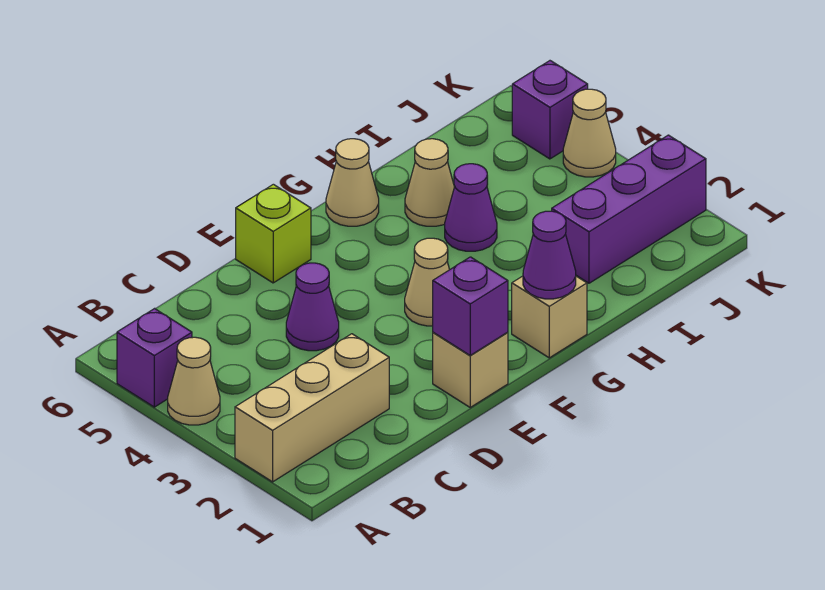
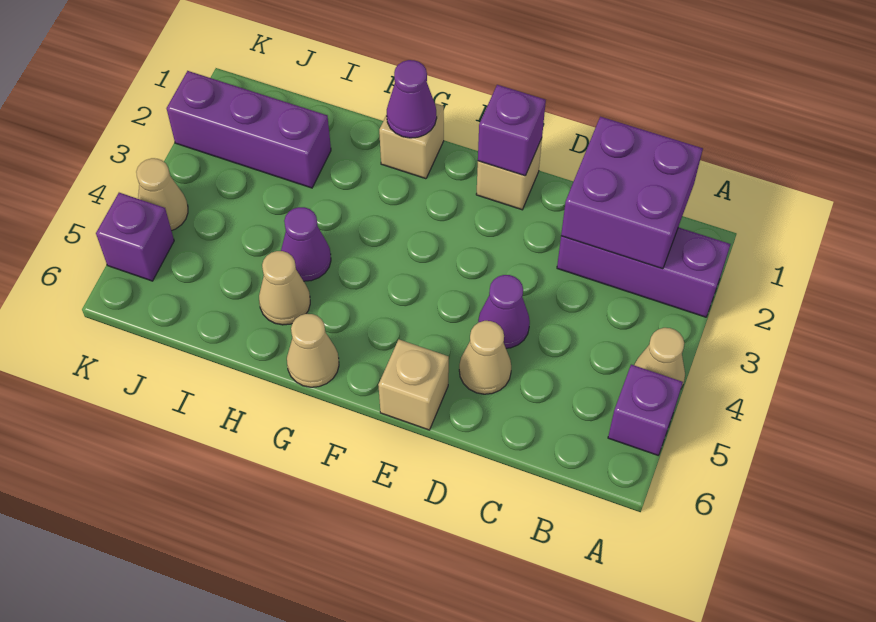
tan brick A2:C2 level 1 -> purple brick A2:C2 level 1
none -> purple brick B1:C2 level 2
lime brick E6 level 1 -> tan brick E6 level 1
tan cone F3 level 1 -> tan cone D5 level 1

